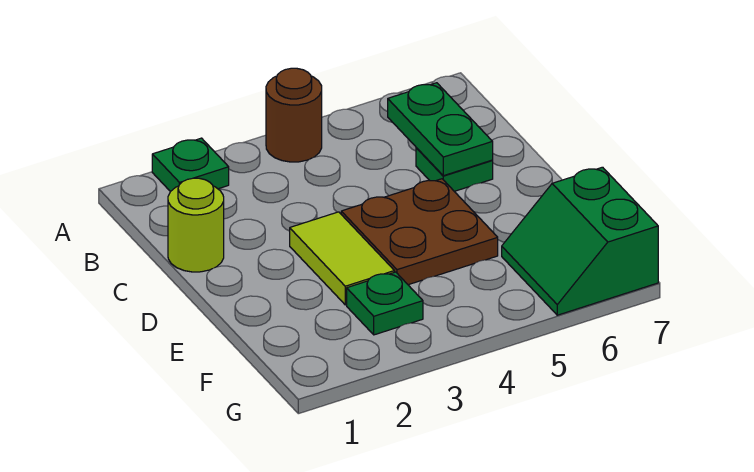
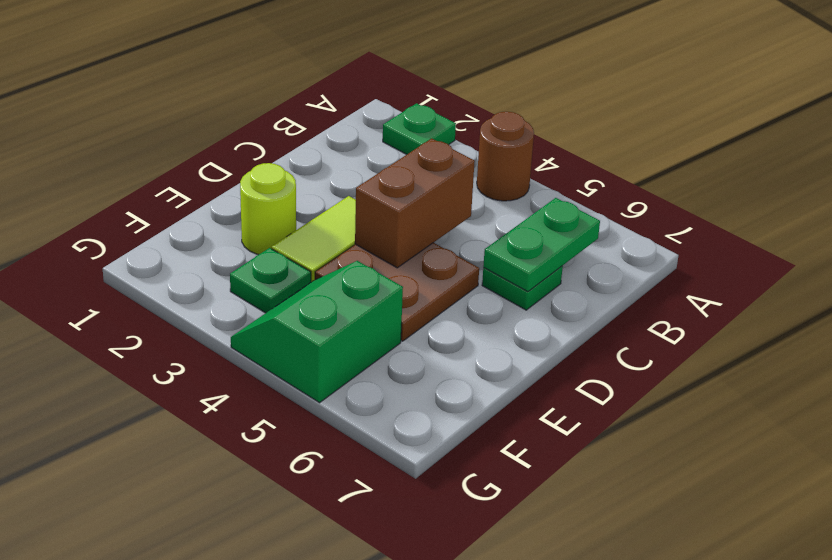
lime round brick C1 level 1 -> lime round brick E2 level 1
none -> brown brick C4:D4 level 2
green slope F6:G7 level 1 top 7 -> green slope F4:G5 level 1 top 5

